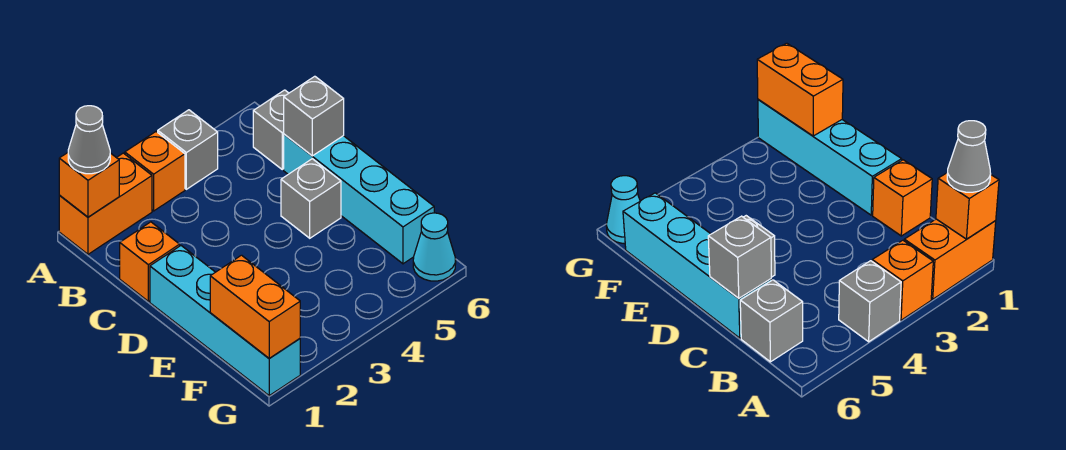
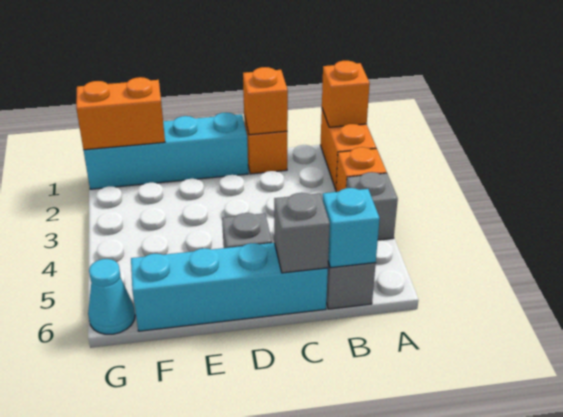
grey cone A1 level 3 -> none
none -> cyan brick B6 level 2
none -> orange brick C1 level 2

